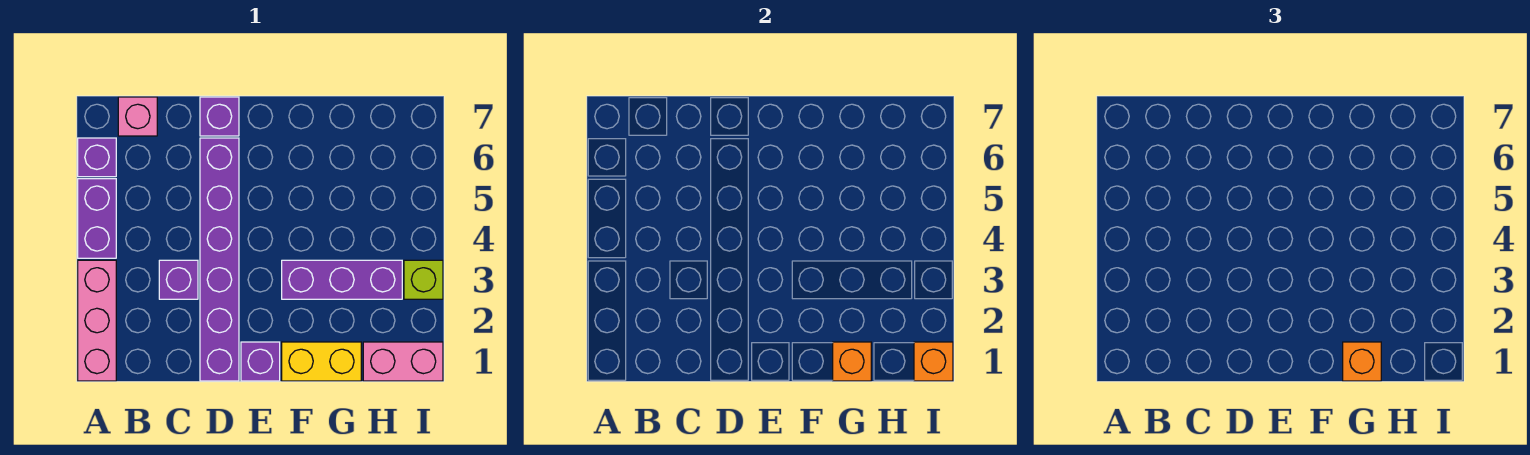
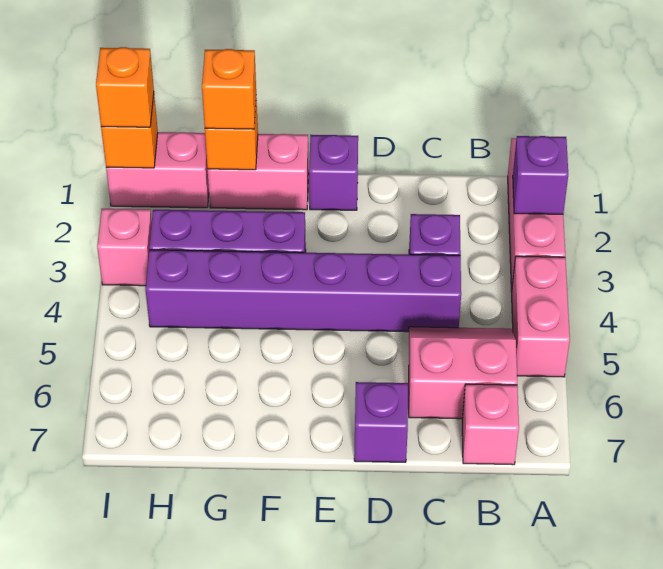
purple brick A4:A5 level 1 -> pink brick A4:A5 level 1
purple brick A6 level 1 -> purple brick A2 level 2
none -> pink slope B5:C6 level 1 top 6
purple brick D1:D6 level 1 -> purple brick C4:H4 level 1
yellow brick F1:G1 level 1 -> pink brick F1:G1 level 1
none -> orange brick I1 level 3
lime brick I3 level 1 -> pink brick I3 level 1

